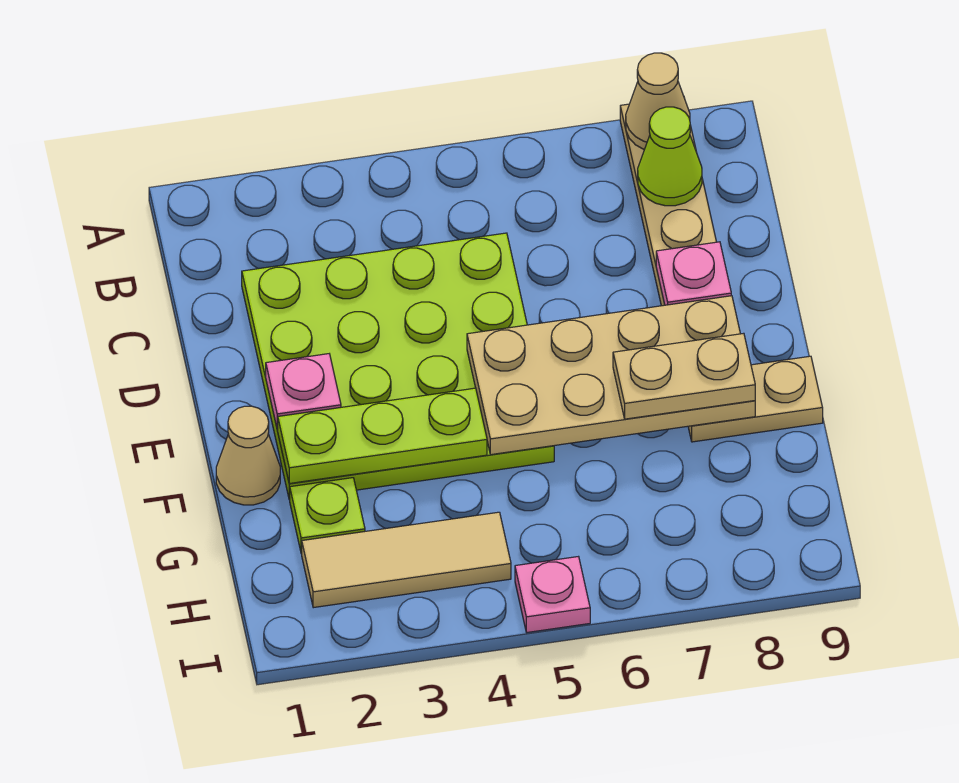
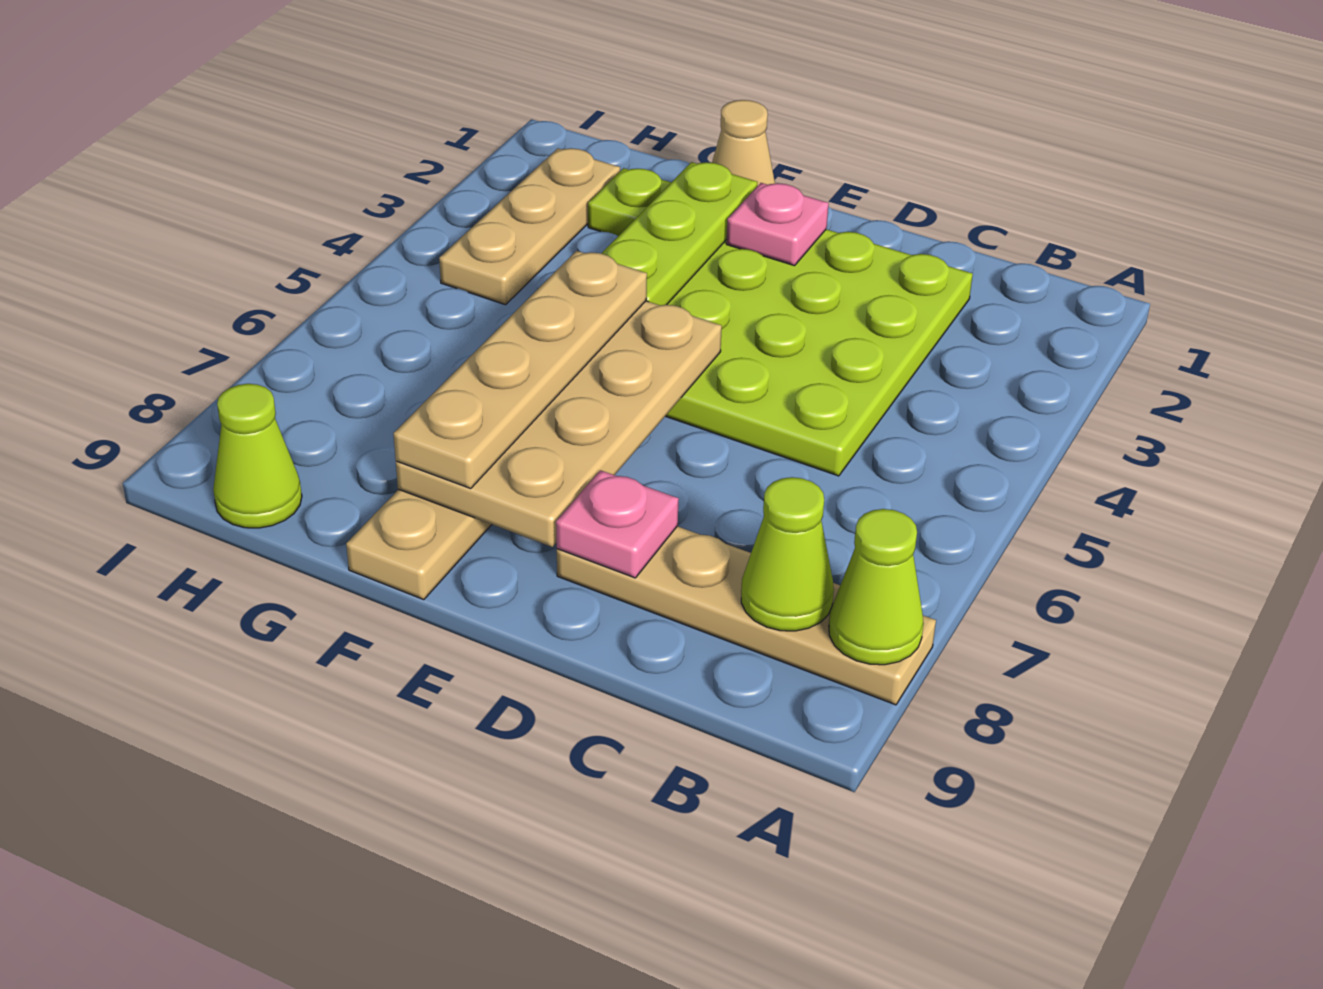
tan cone A8 level 2 -> lime cone A8 level 2
tan plate F7:F8 level 3 -> tan plate F5:F8 level 3
tan tile H2:H4 level 1 -> tan plate H2:H4 level 1
none -> lime cone H9 level 1
pink plate I5 level 1 -> none

